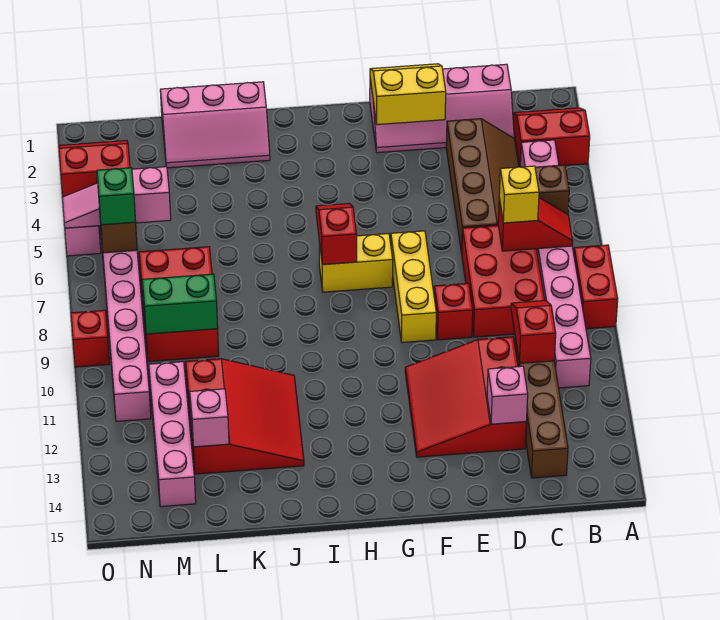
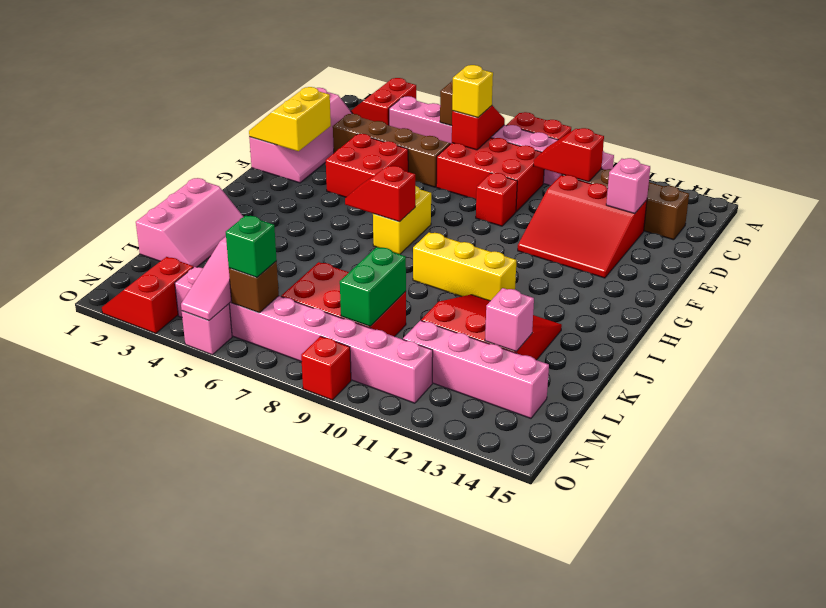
none -> red brick E4:F5 level 1
yellow brick F7:F9 level 1 -> yellow brick I9:I11 level 1

